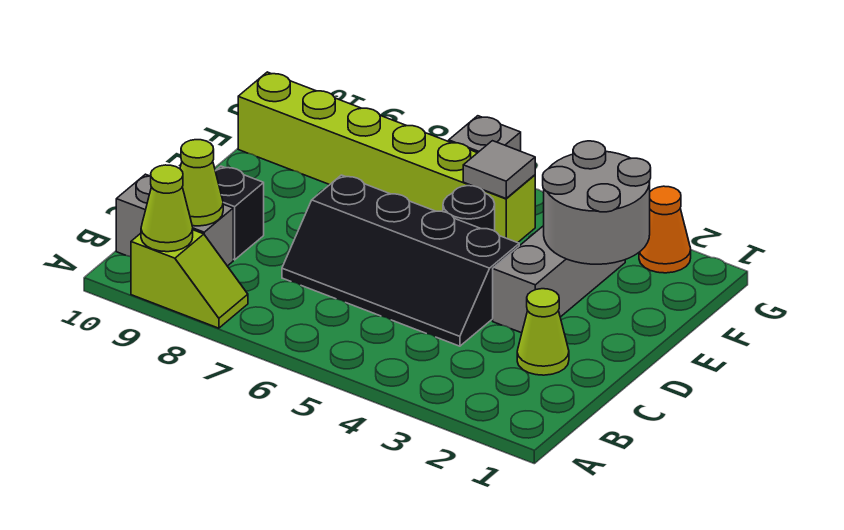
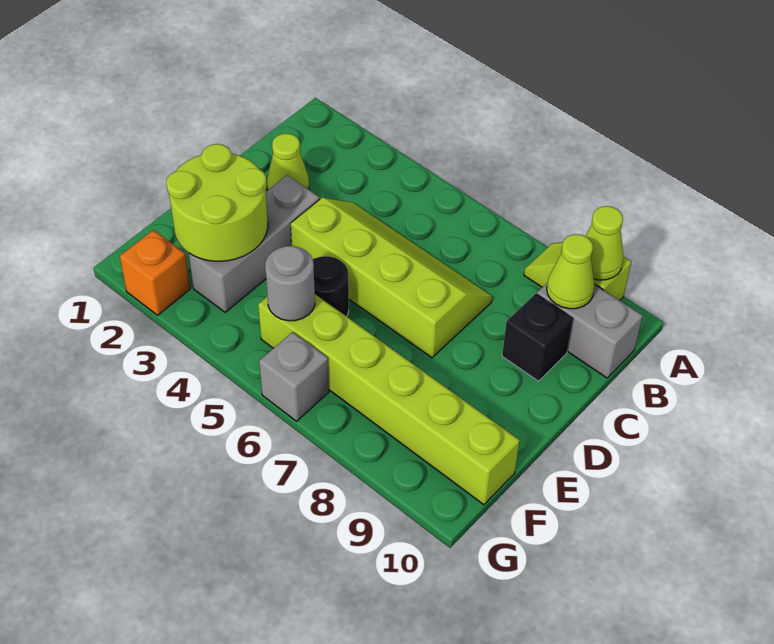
black slope C4:D7 level 1 top D -> lime slope C4:D7 level 1 top D
grey round brick E2:F3 level 2 -> lime round brick E2:F3 level 2
grey tile F5 level 2 -> grey round brick F5 level 2
orange cone G2 level 1 -> orange brick G2 level 1

